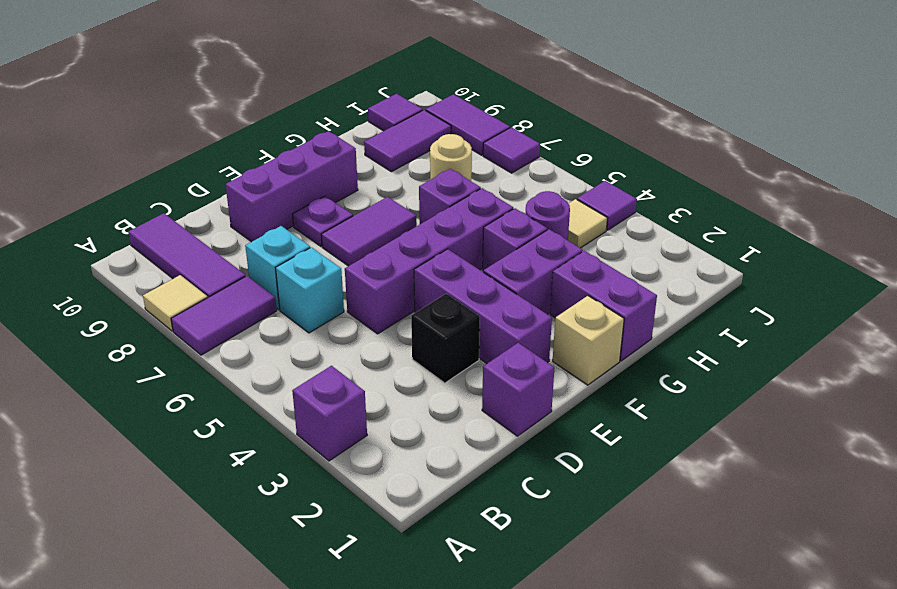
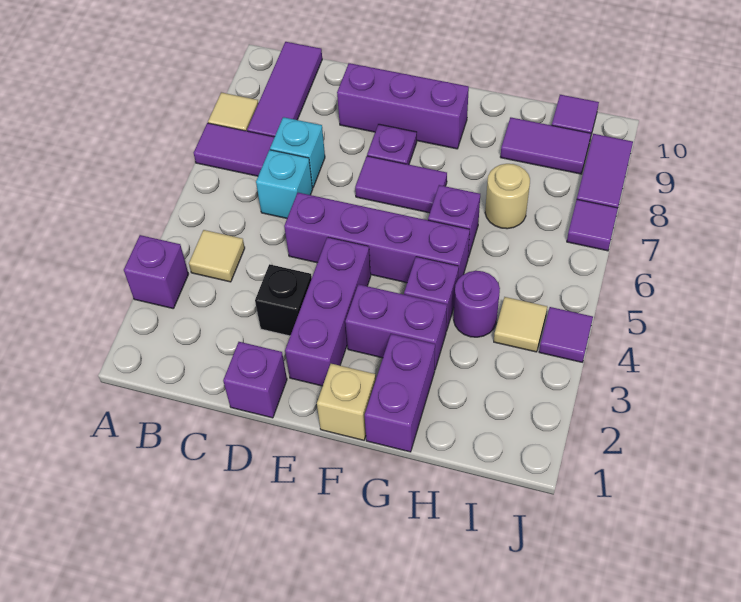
none -> tan tile B4 level 1

